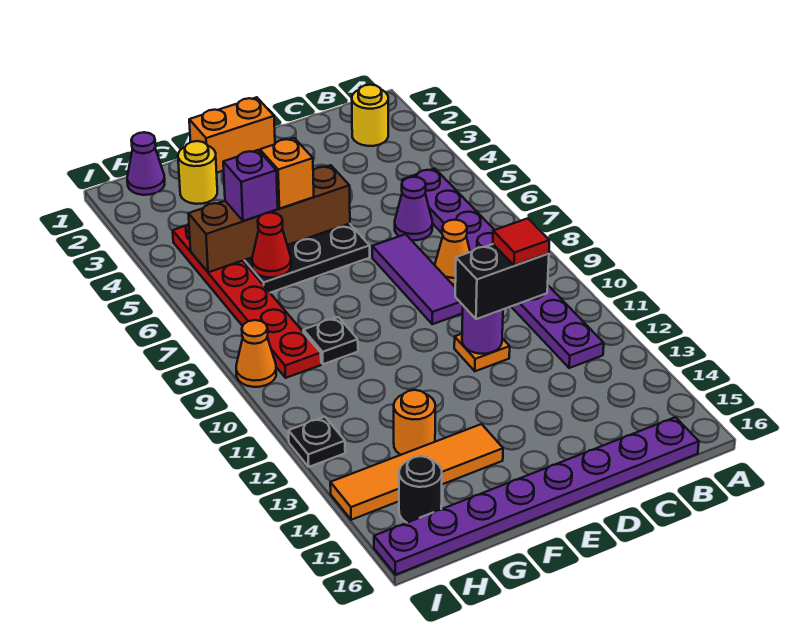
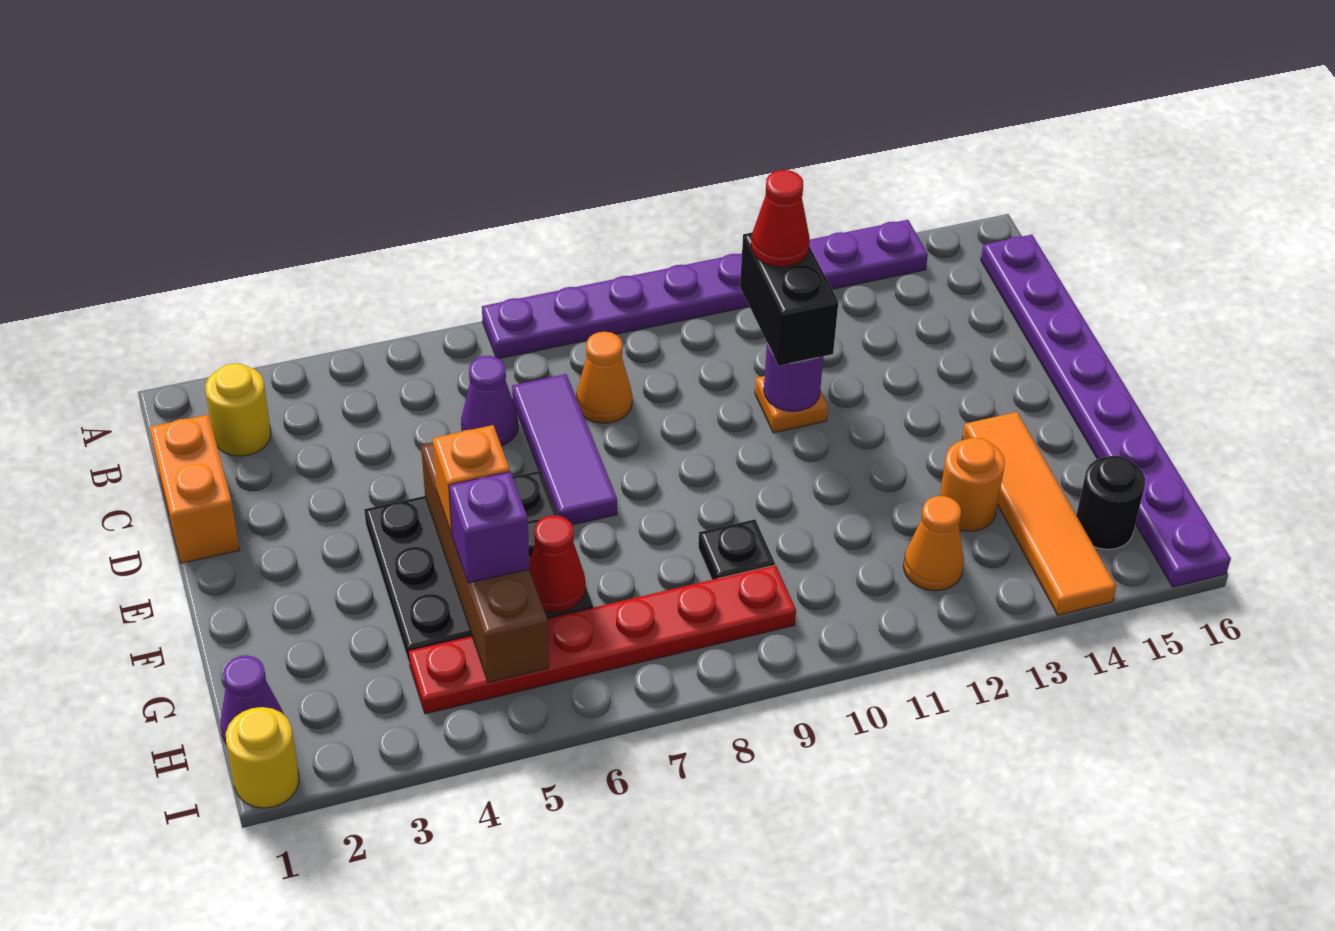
purple plate B5:B12 level 1 -> purple plate A7:A14 level 1
red tile C11 level 4 -> red cone C11 level 4
purple tile D7:D9 level 1 -> purple tile C7:E7 level 1
orange brick E1:F1 level 1 -> orange brick C1:D1 level 1
yellow round brick G2 level 1 -> yellow round brick I1 level 1
orange cone I9 level 1 -> orange cone H12 level 1
black plate I12 level 1 -> none

